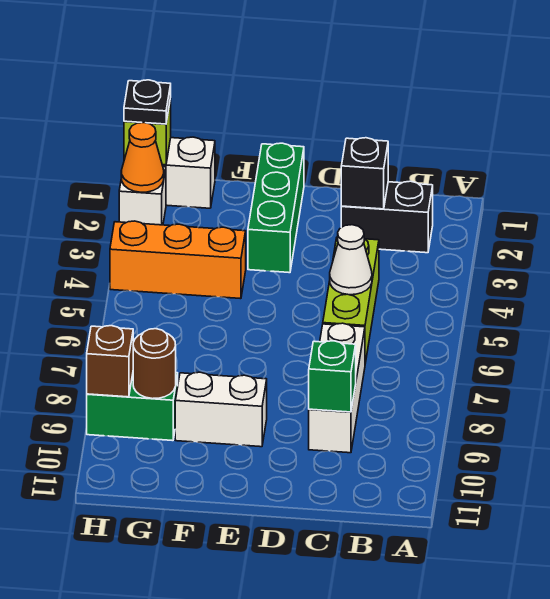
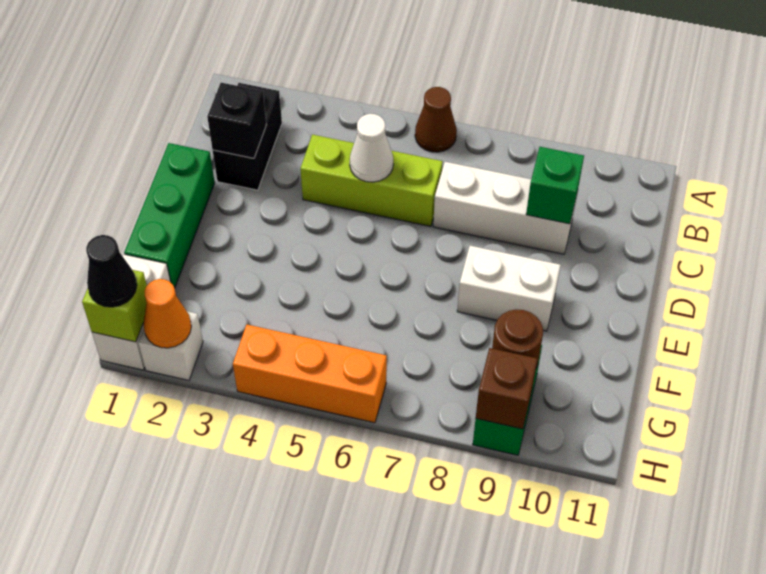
none -> brown cone A6 level 1
green brick E1:E3 level 1 -> green brick D1:F1 level 1
white brick E9:F9 level 1 -> white brick E8:E9 level 1
orange brick F4:H4 level 1 -> orange brick H4:H6 level 1
black plate H1 level 3 -> black cone H1 level 3

